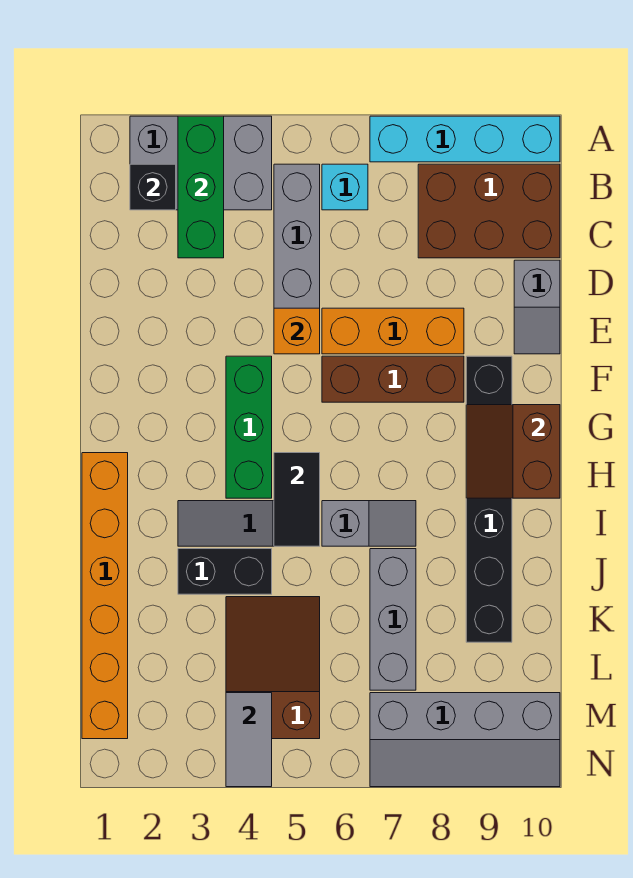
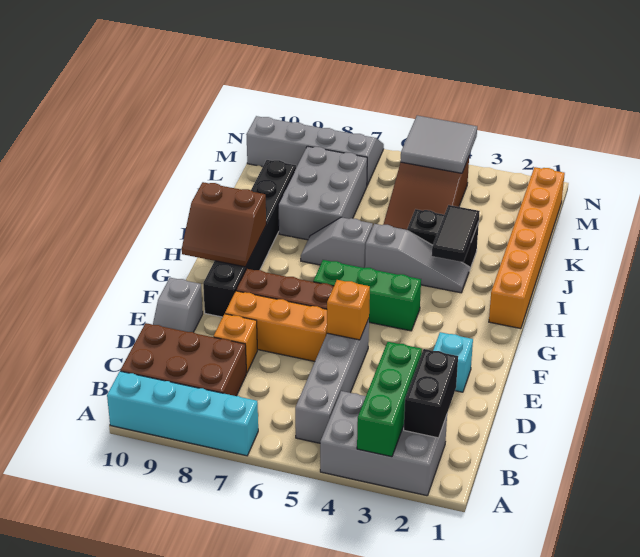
black brick B2 level 2 -> black brick B2:C2 level 2
cyan brick B6 level 1 -> cyan brick E2 level 1
none -> orange brick D8 level 1
grey slope D10:E10 level 1 top D -> grey slope D10:E10 level 1 top E
green brick F4:H4 level 1 -> green brick G4:G6 level 1
brown slope G9:H10 level 2 top 10 -> brown slope G9:H10 level 2 top H
black tile H5:I5 level 2 -> black tile I3:J3 level 2
grey brick J7:L7 level 1 -> grey brick J7:L8 level 1
grey tile M4:N4 level 2 -> grey tile M4:N5 level 2

